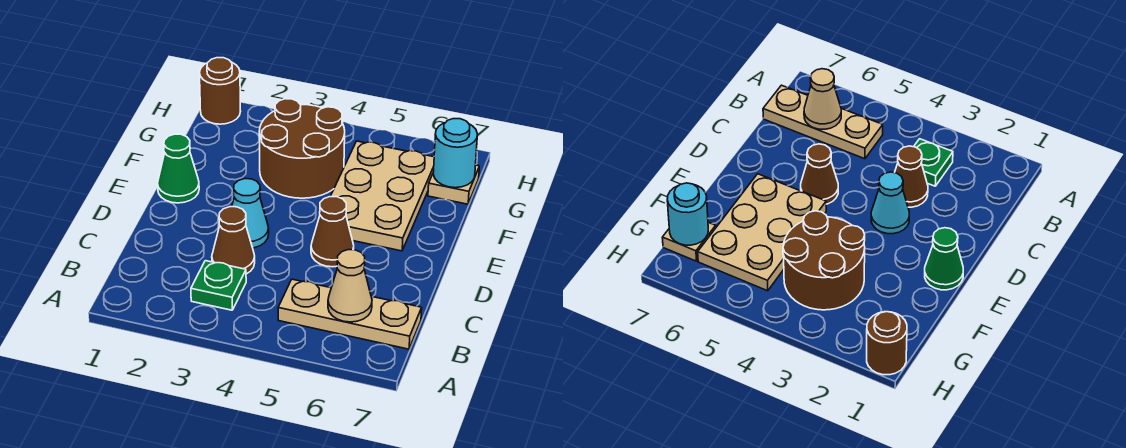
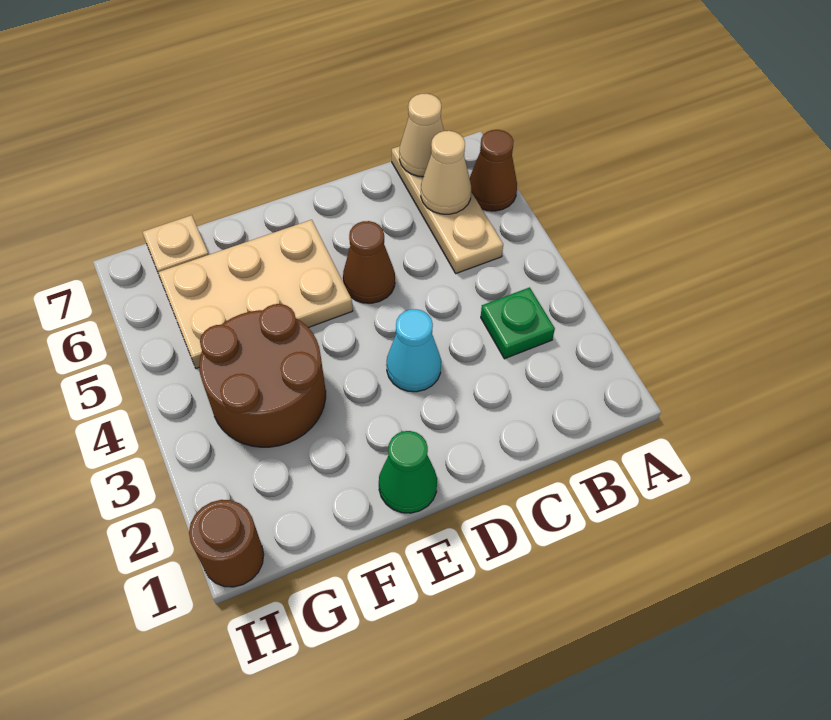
none -> tan cone B7 level 2
brown cone C3 level 1 -> brown cone A6 level 1
cyan round brick G7 level 2 -> none

